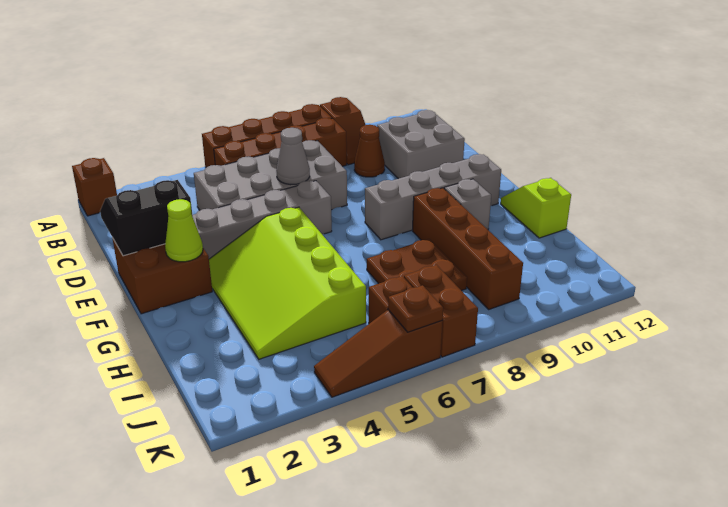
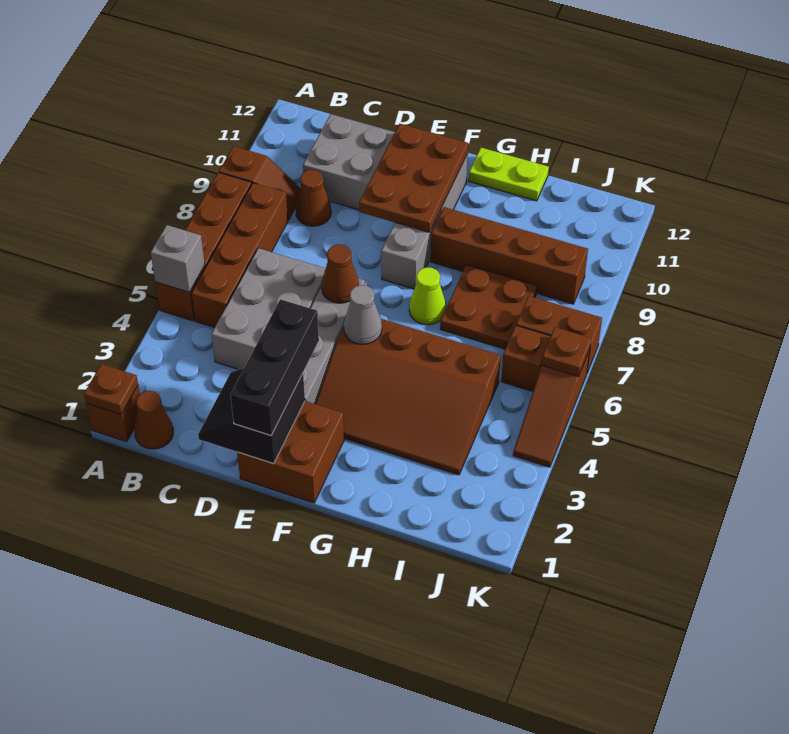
none -> brown plate A1 level 2
none -> brown cone B1 level 1
grey brick C4:D7 level 1 -> grey brick C4:D6 level 1
grey cone D6 level 2 -> grey cone F5 level 2
none -> black brick E1:E3 level 3
none -> brown cone E6 level 2
none -> brown plate E9:F11 level 2
lime cone F2 level 2 -> lime cone G7 level 1
lime slope F3:I5 level 1 top 5 -> brown slope F3:I5 level 1 top 5
grey brick G10 level 1 -> grey brick A5 level 2
lime slope G12:H12 level 1 top H -> lime plate G12:H12 level 1

